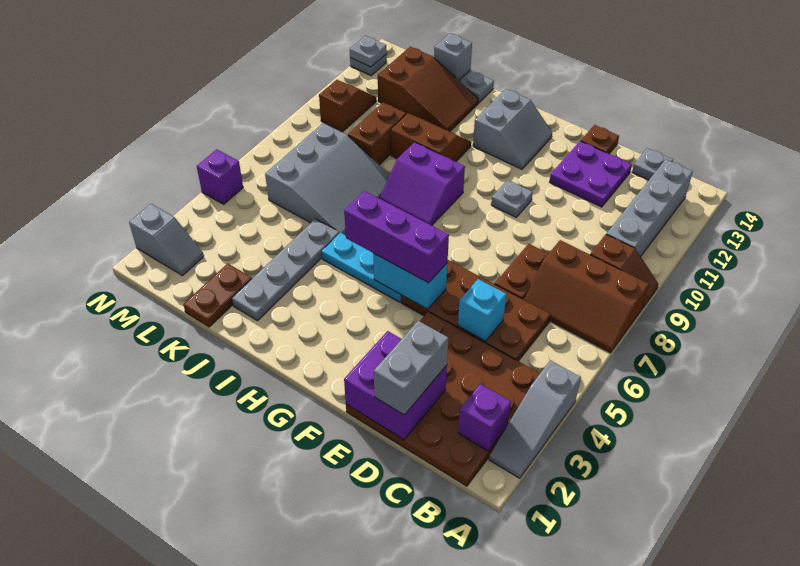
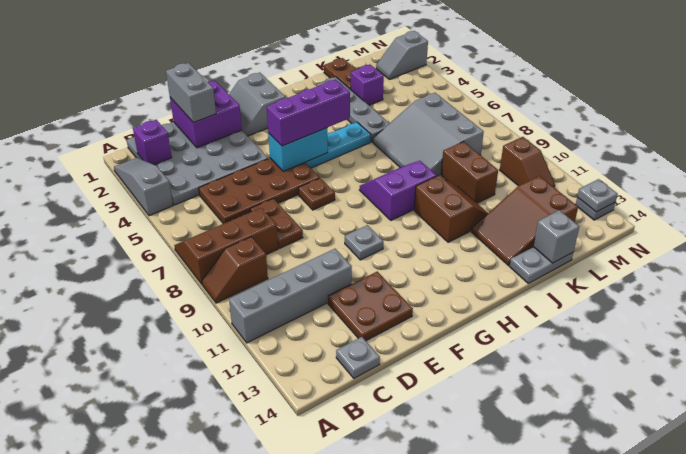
brown plate B1:E4 level 1 -> grey plate B1:E4 level 1
grey brick B10:B13 level 1 -> grey brick A11:D11 level 1
cyan brick D5 level 2 -> none
purple plate D12:E13 level 1 -> brown plate D12:E13 level 1
brown plate E14 level 1 -> brown plate F7 level 1
grey slope G12:H13 level 1 top H -> grey slope F1:G2 level 1 top G
brown slope I10:J11 level 1 top 10 -> brown slope I10:J11 level 1 top I
purple brick N5 level 1 -> purple brick K3 level 1

